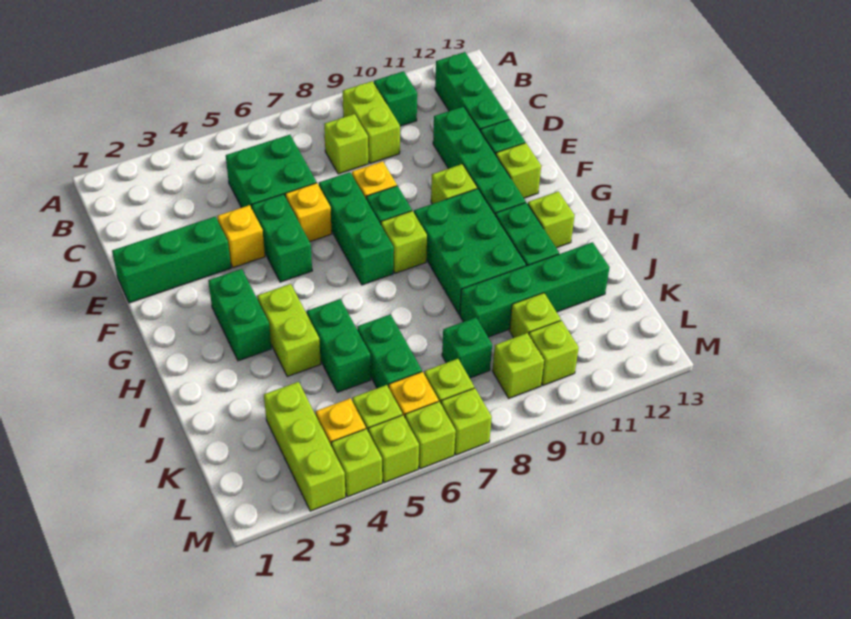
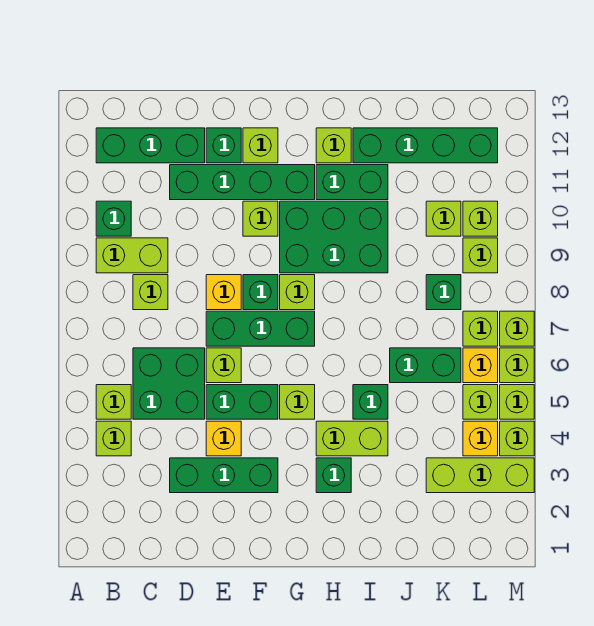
none -> lime brick B4 level 1
none -> lime brick B5 level 1
green brick E1:E3 level 1 -> green brick D3:F3 level 1
yellow brick E6 level 1 -> lime brick E6 level 1
green brick G3:H3 level 1 -> green brick H3 level 1
none -> lime brick G5 level 1
green brick I5:J5 level 1 -> green brick I5 level 1
green brick J9:J12 level 1 -> green brick I12:L12 level 1

